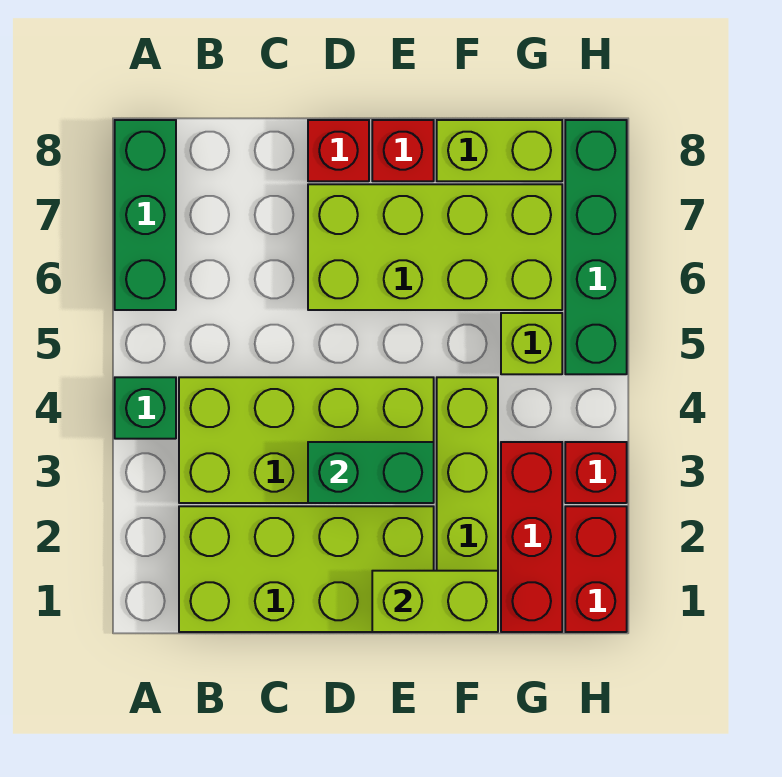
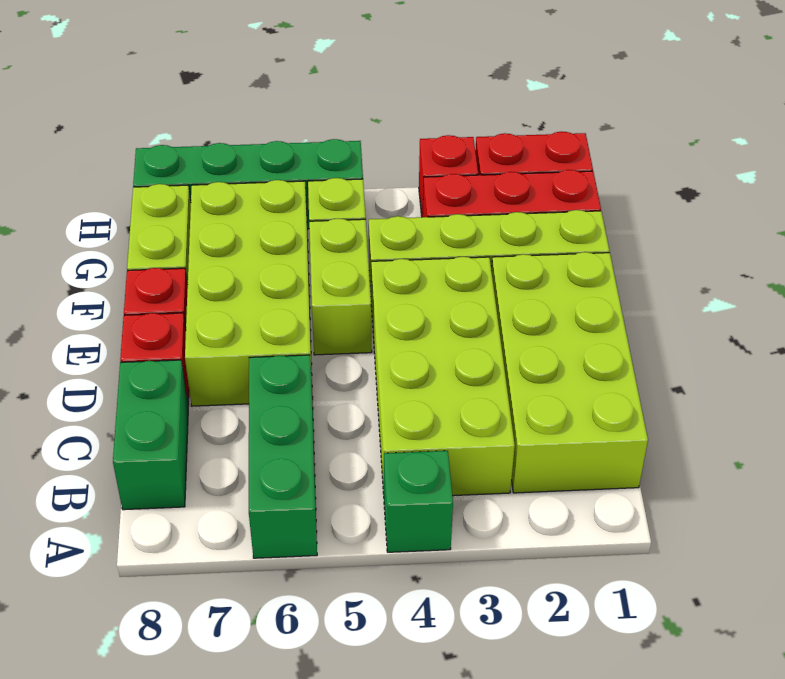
green brick A6:A8 level 1 -> green brick A6:C6 level 1
green brick D3:E3 level 2 -> green brick B8:C8 level 1
lime brick E1:F1 level 2 -> lime brick E5:F5 level 1

